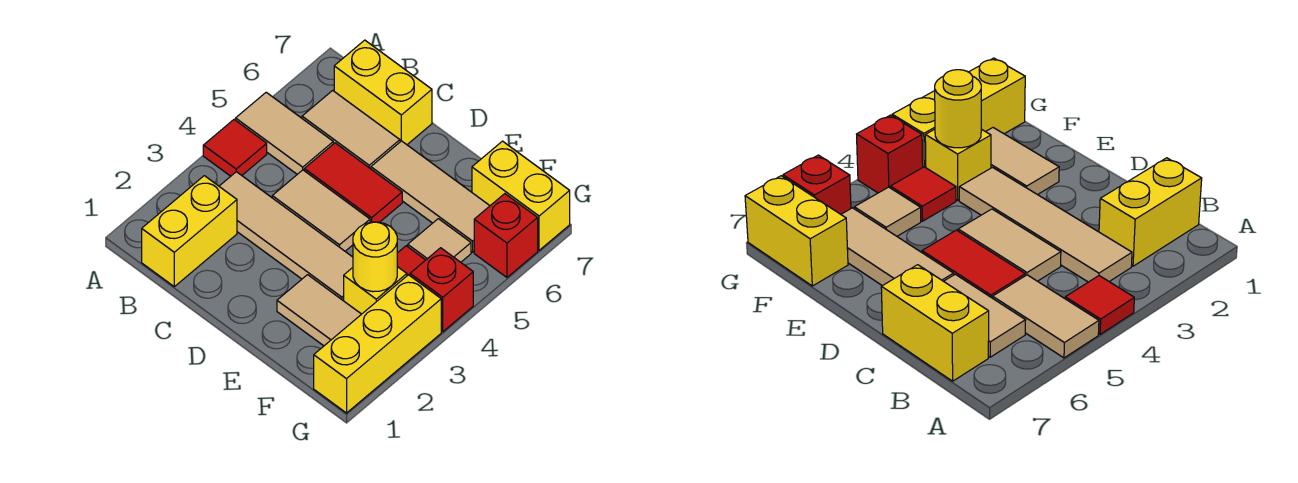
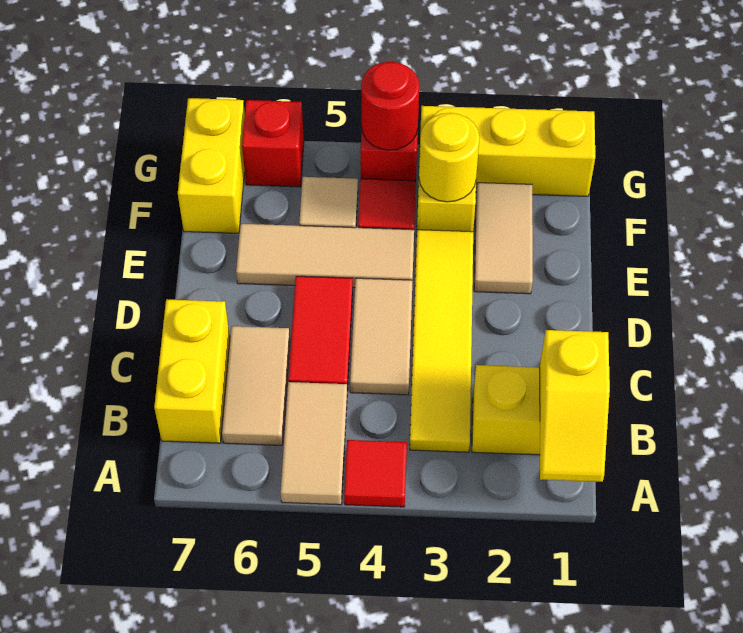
none -> yellow slope A1:B1 level 2 top B
tan tile B3:E3 level 1 -> yellow tile B3:E3 level 1
tan tile D6:F6 level 1 -> tan tile E4:E6 level 1
none -> red round brick G4 level 2

